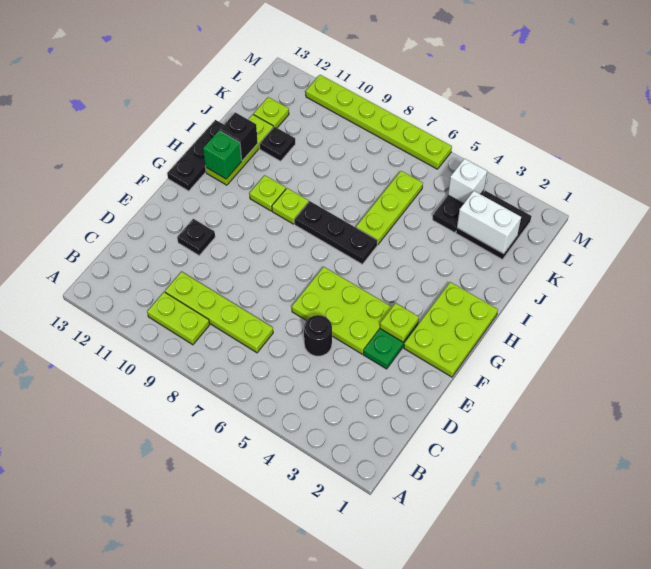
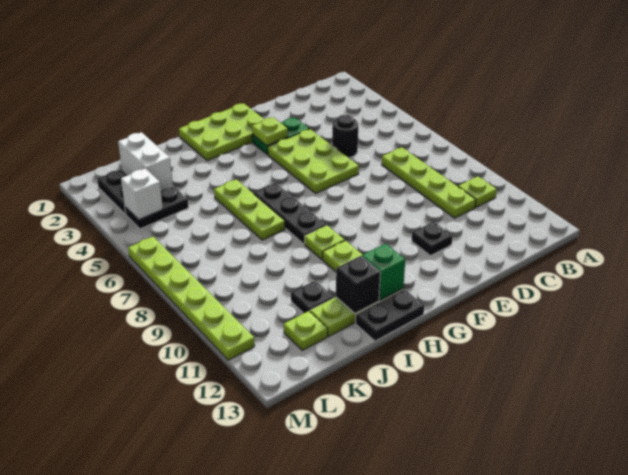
lime plate B9:B10 level 1 -> lime plate B10 level 1
black plate G13:I13 level 1 -> black plate H13:I13 level 1
lime plate I6:K6 level 1 -> lime plate I5:I7 level 1

